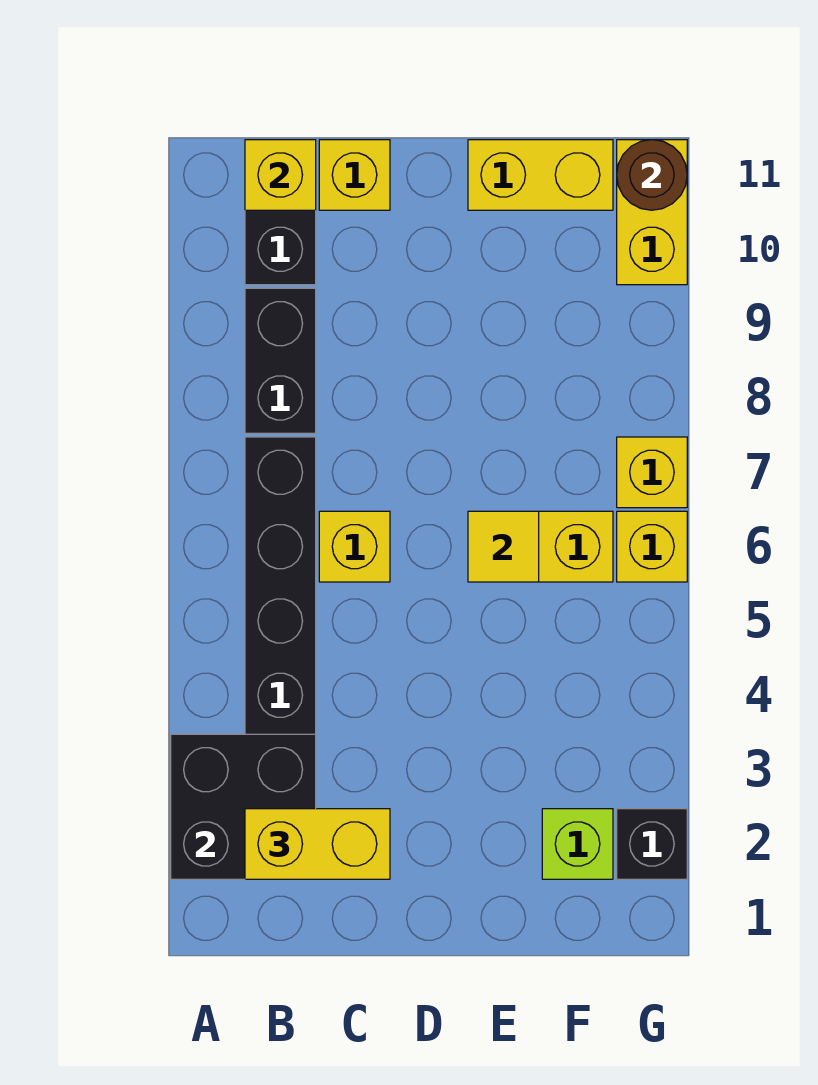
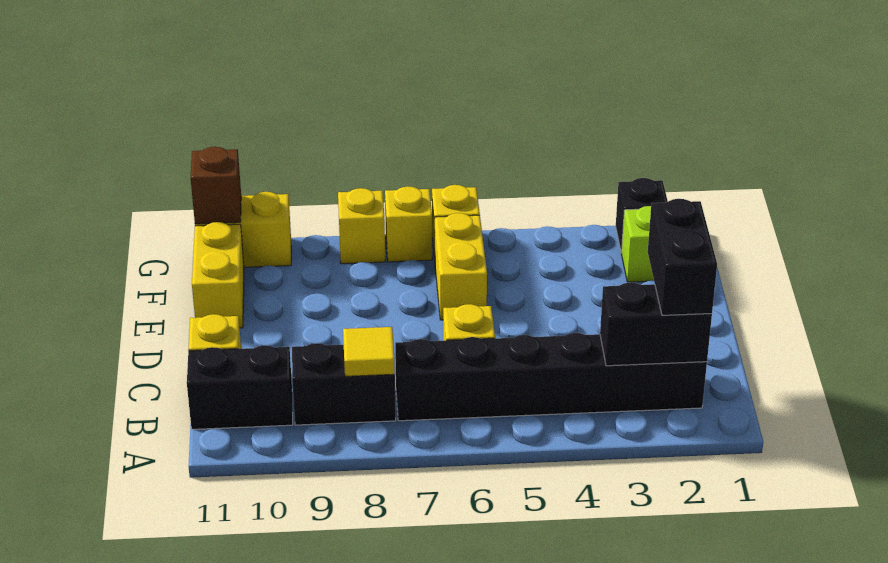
black brick A2:B3 level 2 -> black brick B2:B3 level 2
yellow brick B2:C2 level 3 -> black brick B2:C2 level 3
yellow brick B11 level 2 -> yellow brick G8 level 1
yellow tile E6 level 2 -> yellow tile B8 level 2
brown round brick G11 level 2 -> brown brick G11 level 2

